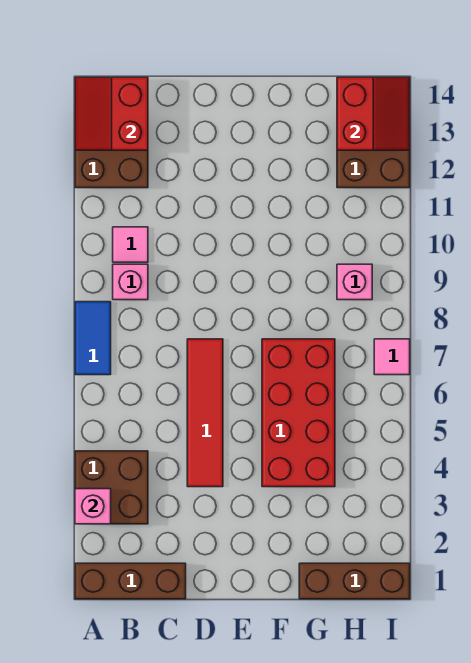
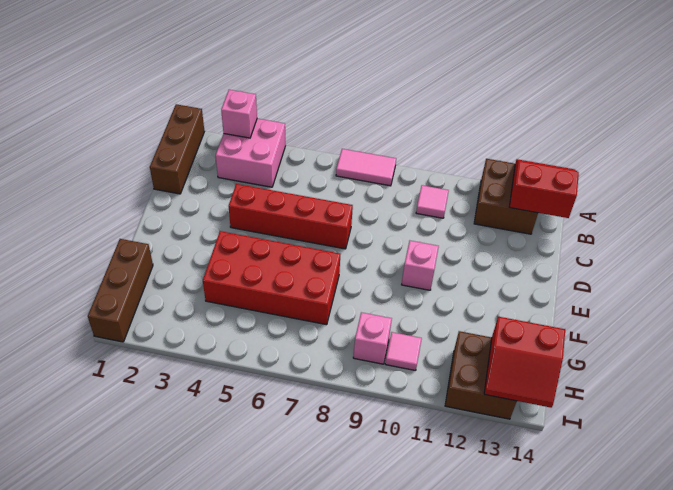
brown brick A3:B4 level 1 -> pink brick A3:B4 level 1
blue tile A7:A8 level 1 -> pink tile A7:A8 level 1
pink brick B9 level 1 -> pink brick E10 level 1
red tile D4:D7 level 1 -> red brick D4:D7 level 1
pink tile I7 level 1 -> pink tile H10 level 1

